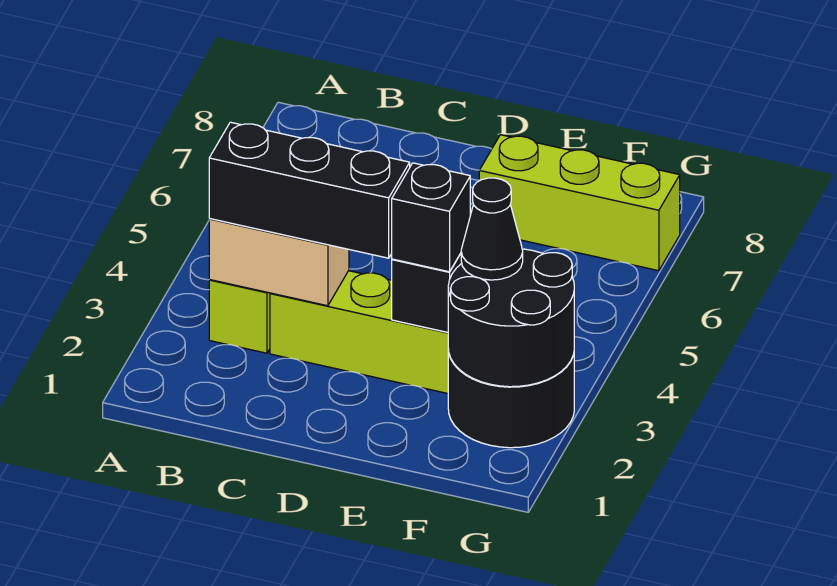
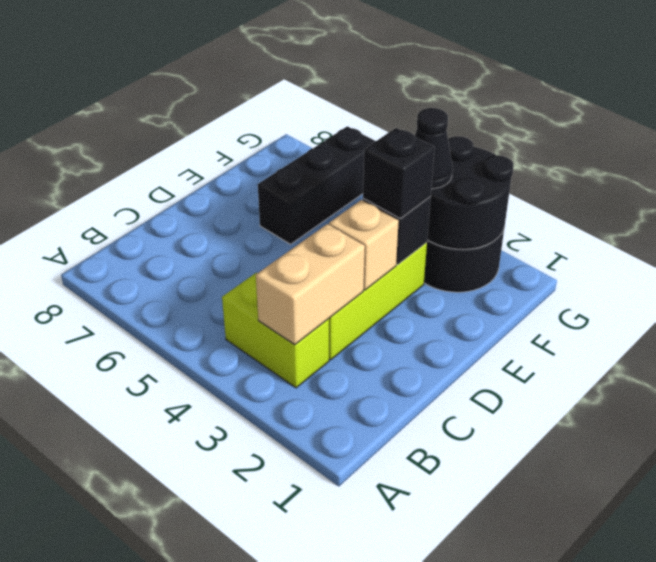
black brick B3:D3 level 3 -> black brick E6:G6 level 1
none -> tan brick D3 level 2
lime brick E7:G7 level 1 -> none

